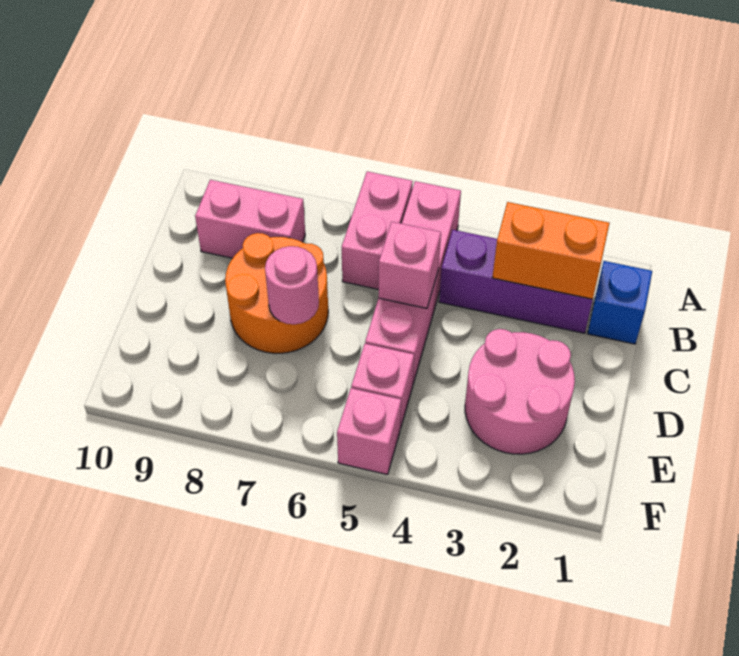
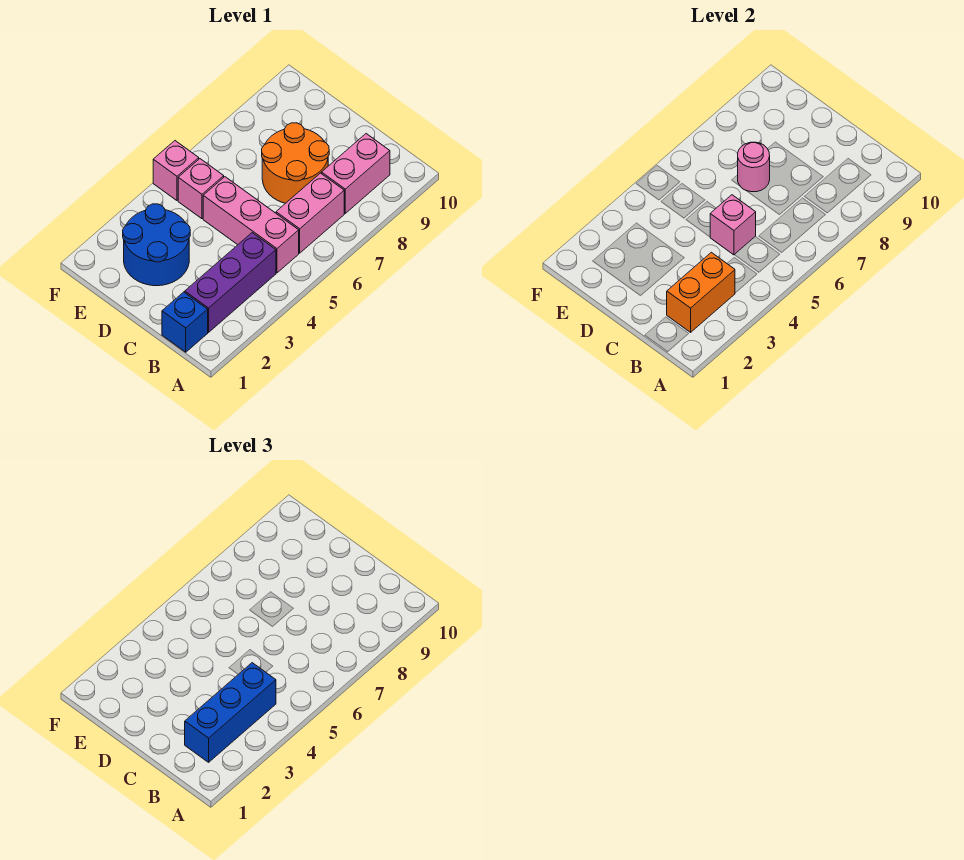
pink brick A5:D5 level 1 -> pink brick B5:D5 level 1
pink brick A6:B6 level 1 -> pink brick B6:B7 level 1
none -> blue brick B2:B4 level 3
pink round brick D2:E3 level 1 -> blue round brick D2:E3 level 1

